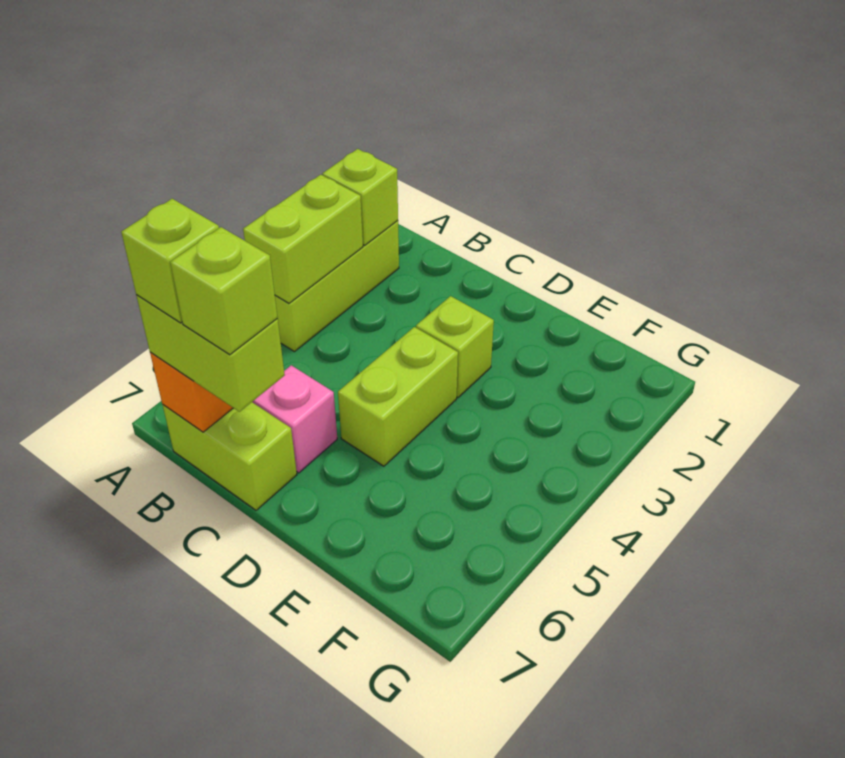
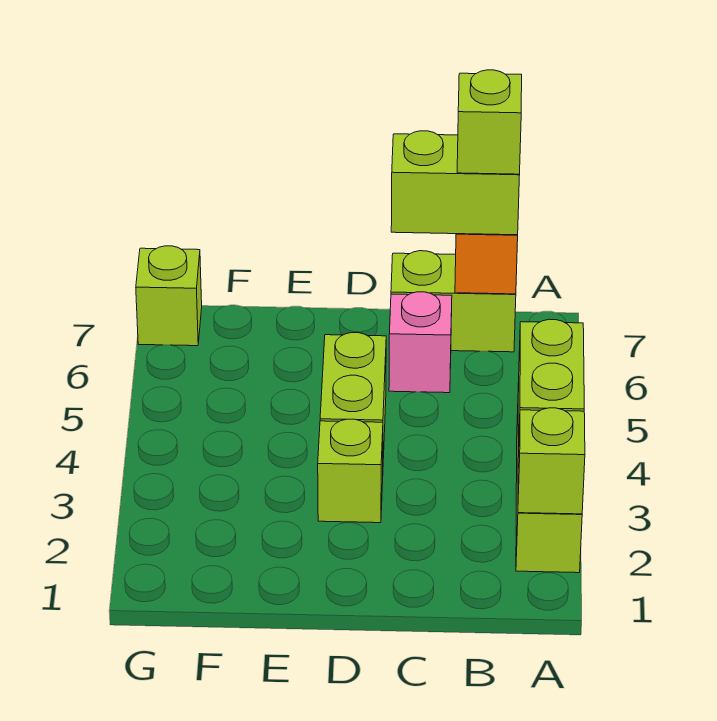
lime brick C7 level 4 -> lime brick G7 level 1

